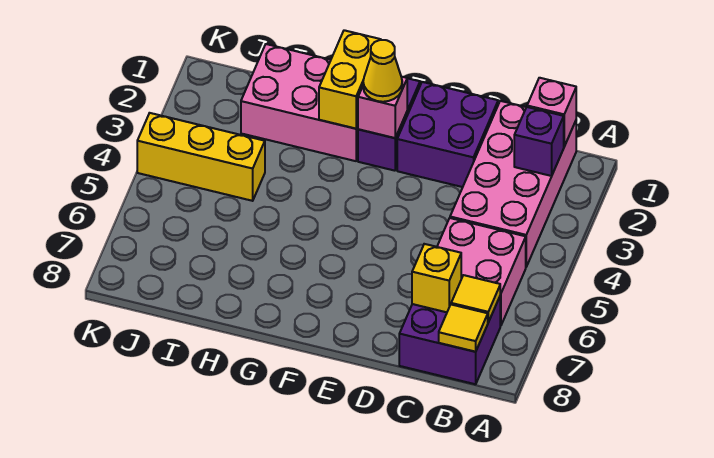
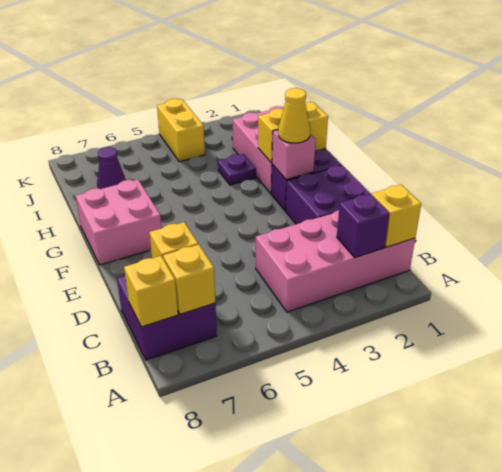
pink brick B1 level 2 -> yellow brick B1 level 2
pink brick B5:C6 level 1 -> pink brick F7:G8 level 1
yellow tile B7 level 2 -> yellow brick B7 level 2
yellow tile B8 level 2 -> yellow brick B8 level 2
none -> purple plate H3 level 1
yellow brick I4:K4 level 1 -> yellow brick J4:K4 level 1
none -> purple cone I7 level 1

